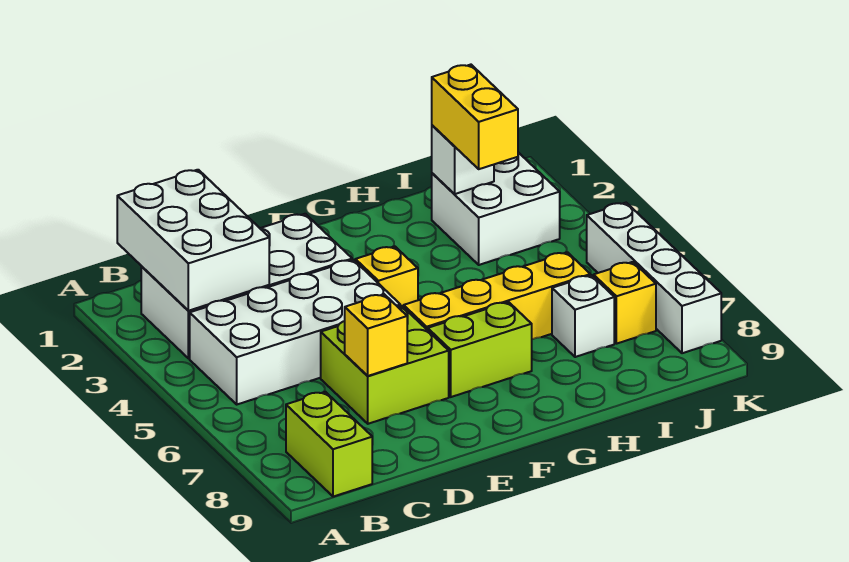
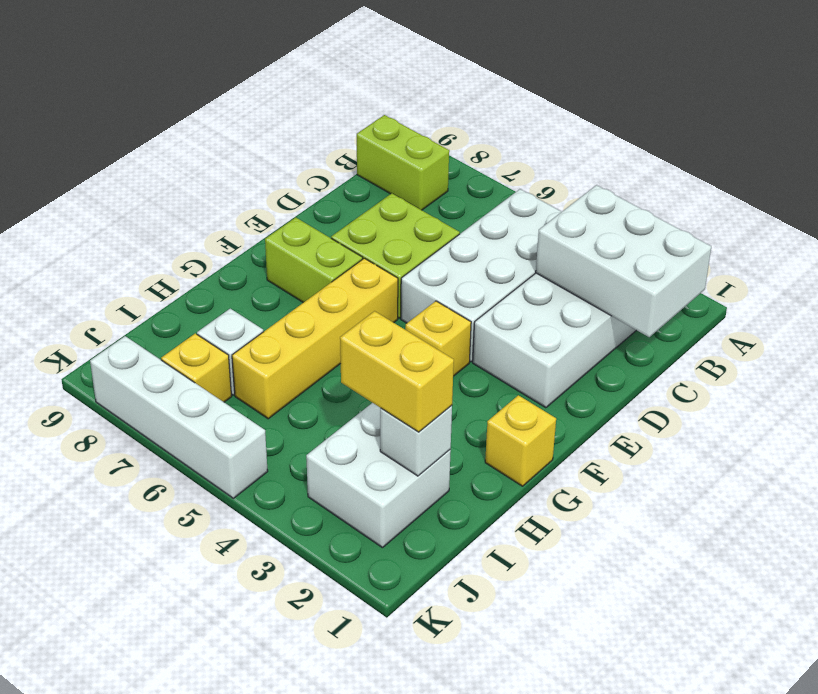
yellow brick D7 level 2 -> yellow brick G1 level 1
lime brick F7:G7 level 1 -> lime brick F7:F8 level 1

